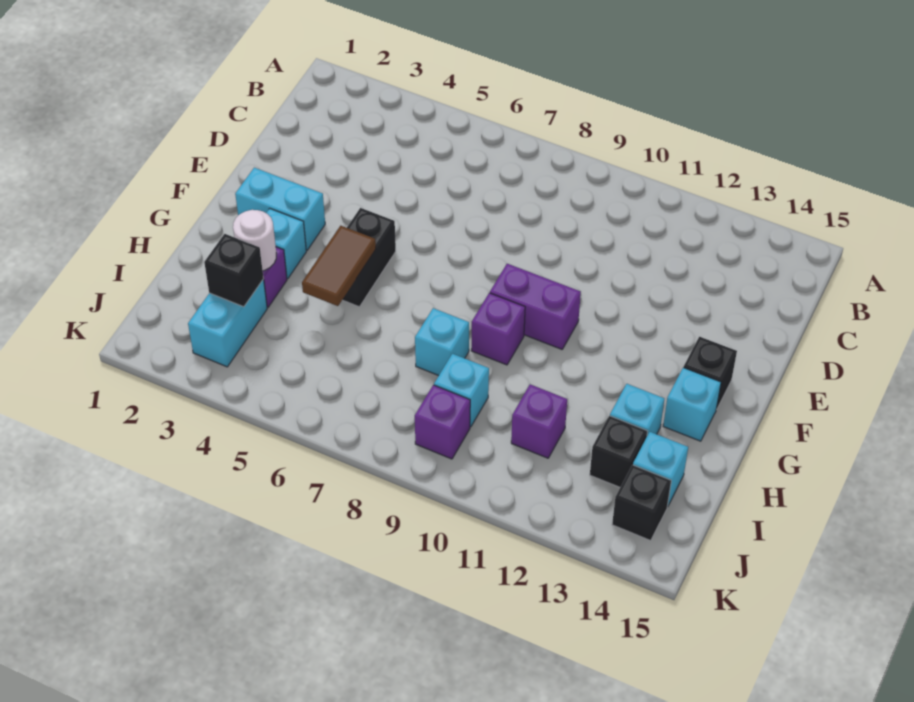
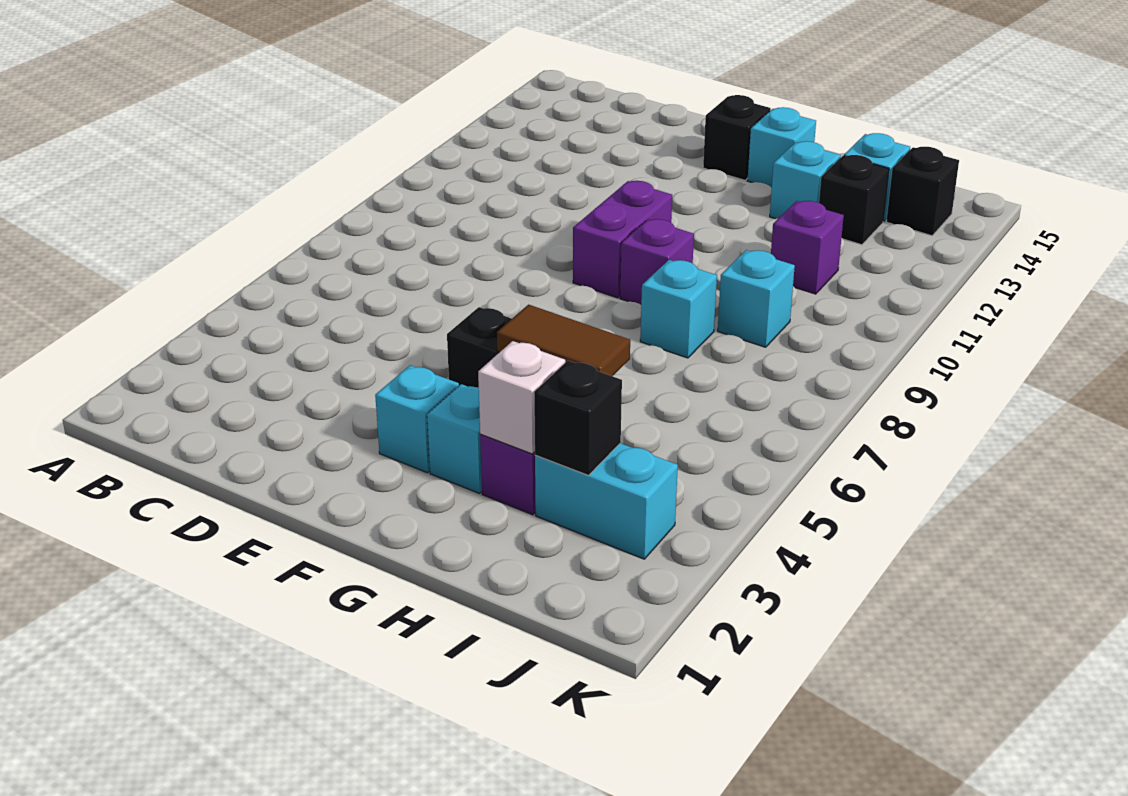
cyan brick F2:F3 level 1 -> cyan brick F3 level 1
white round brick H3 level 2 -> white brick H3 level 2
purple brick J9 level 1 -> none

